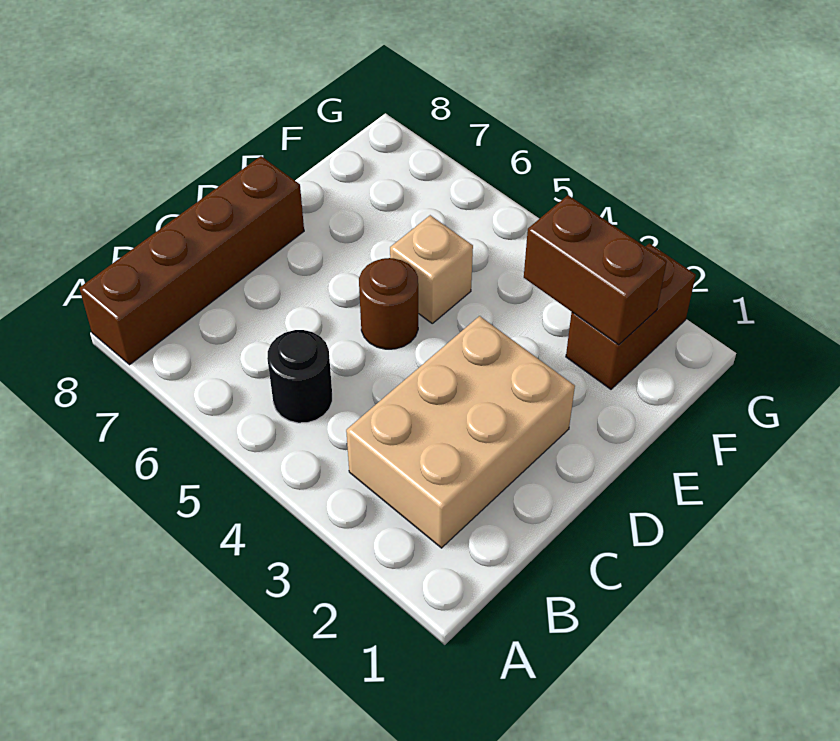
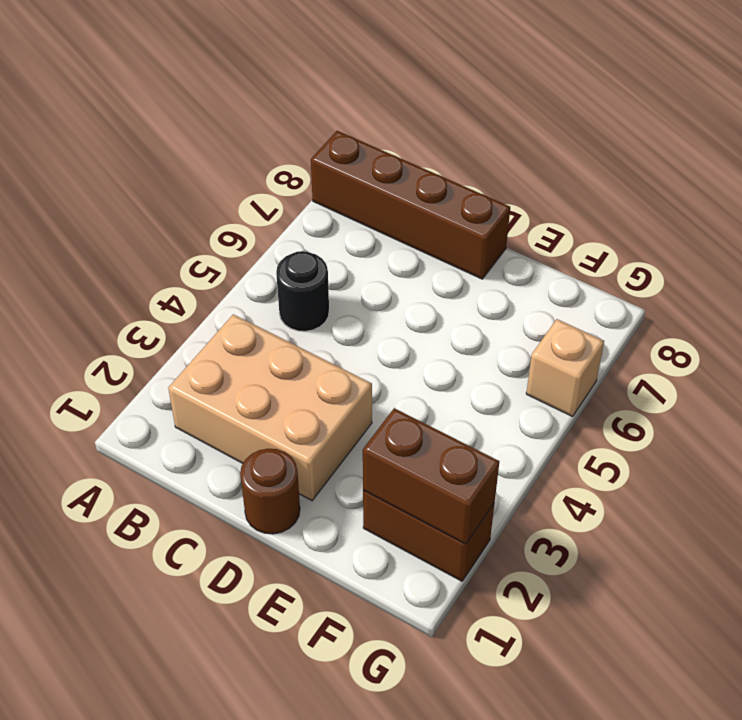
brown round brick D5 level 1 -> brown round brick D1 level 1
tan brick E5 level 1 -> tan brick G6 level 1
brown brick F2:F3 level 2 -> brown brick F2:G2 level 2

